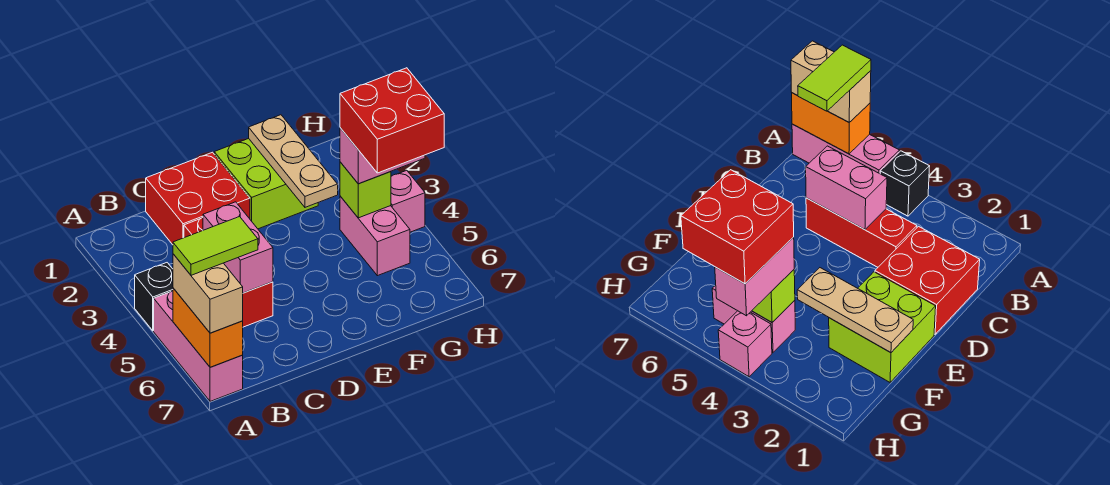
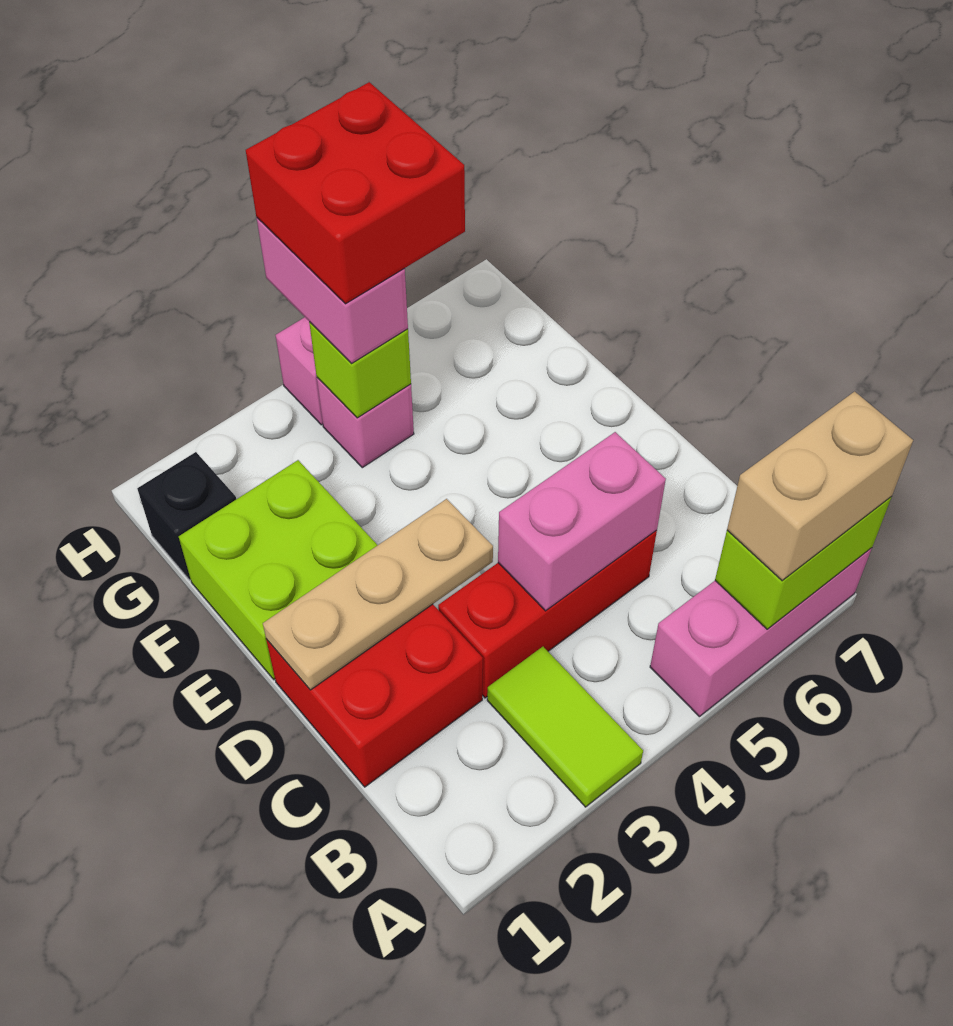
black brick A4 level 1 -> black brick G1 level 1
orange brick A6:A7 level 2 -> lime brick A6:A7 level 2
lime tile A6:B6 level 4 -> lime tile A3:B3 level 1
tan plate F1:F3 level 2 -> tan plate D1:D3 level 2
pink brick G4:G5 level 1 -> pink brick G4 level 1

